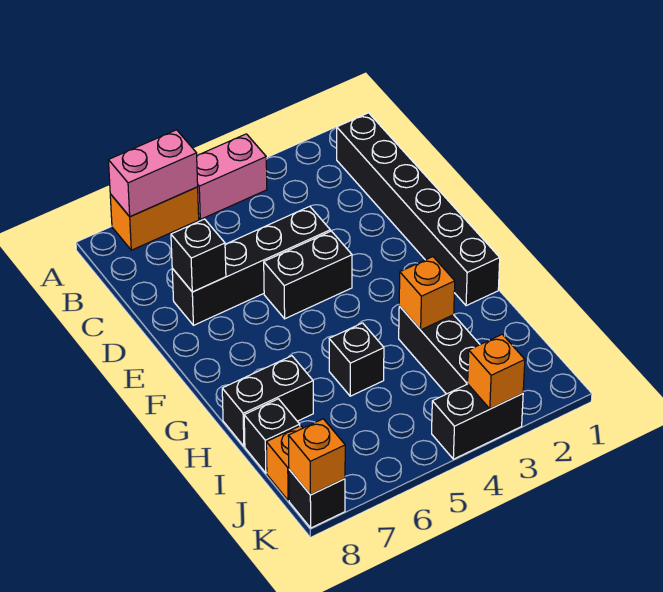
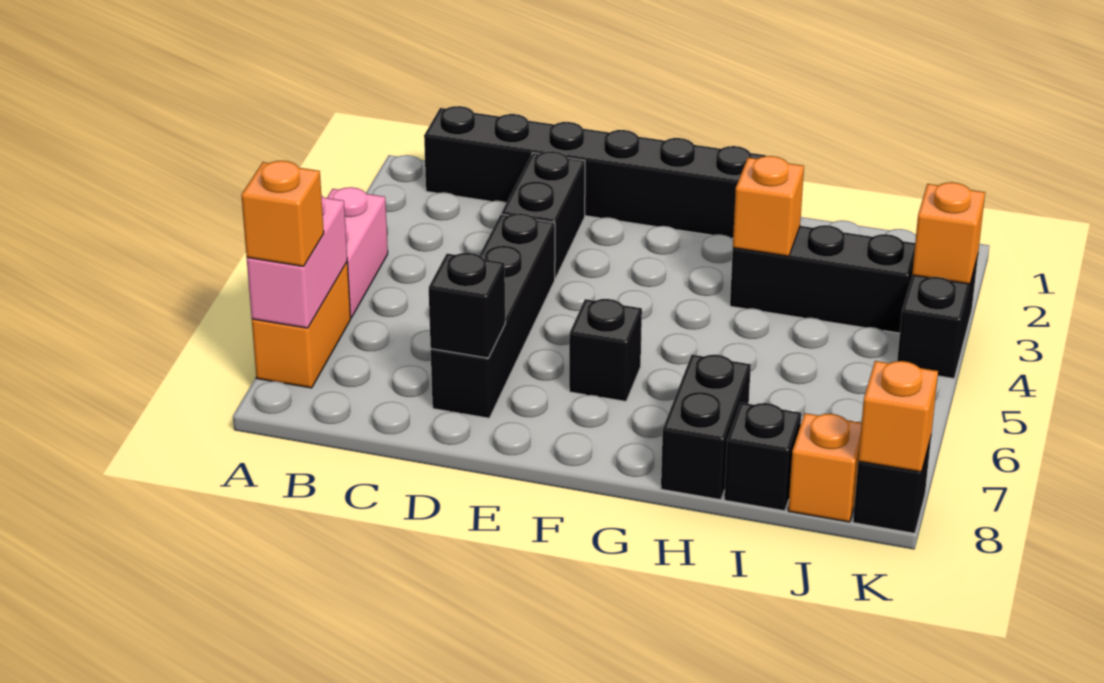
none -> orange brick A7 level 3
black brick E4:E5 level 1 -> black brick D2:D3 level 1
black brick H5 level 1 -> black brick F6 level 1

